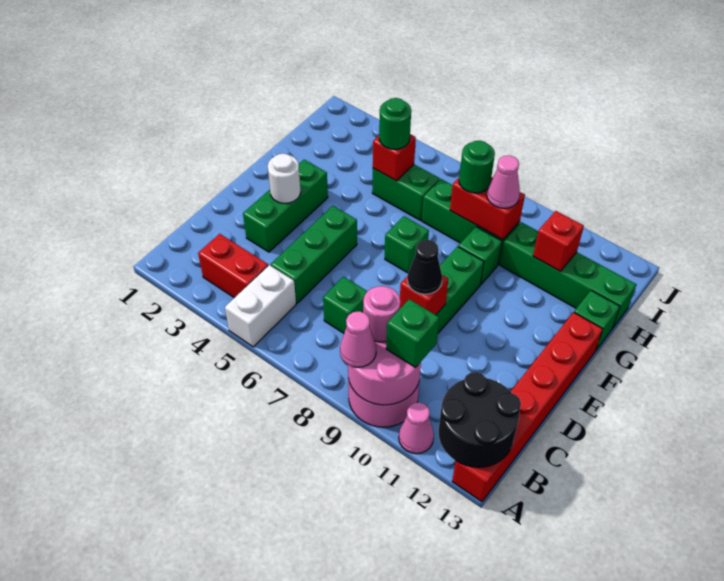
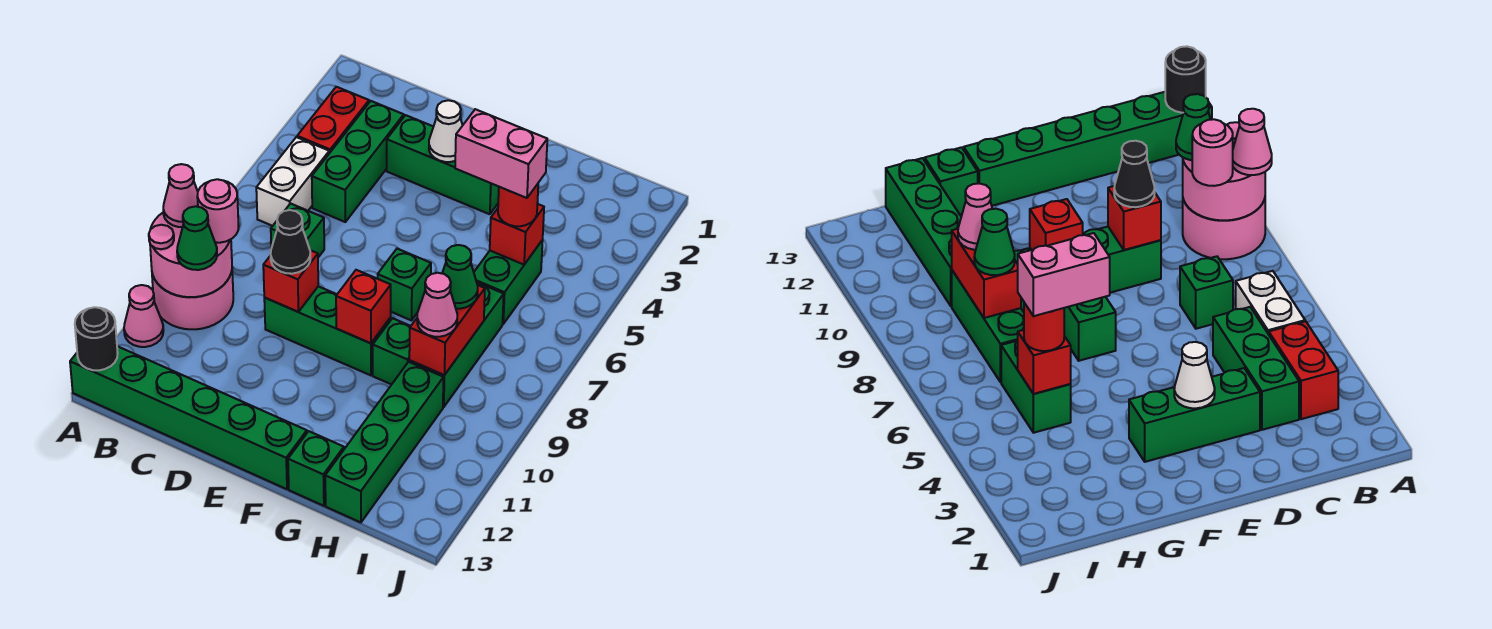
white brick A5:B5 level 1 -> white brick B5:B6 level 1
black round brick A12:B13 level 2 -> black round brick A13 level 2
red brick A13:F13 level 1 -> green brick A13:F13 level 1
green brick B10 level 3 -> green cone B10 level 3
green brick C5:E5 level 1 -> green brick C3:C5 level 1
white round brick E3 level 2 -> white cone E3 level 2
none -> pink brick G5:H5 level 4
green round brick H5 level 3 -> red round brick H5 level 3
green round brick H8 level 3 -> green cone H8 level 3
red brick H11 level 2 -> red brick F9 level 2

